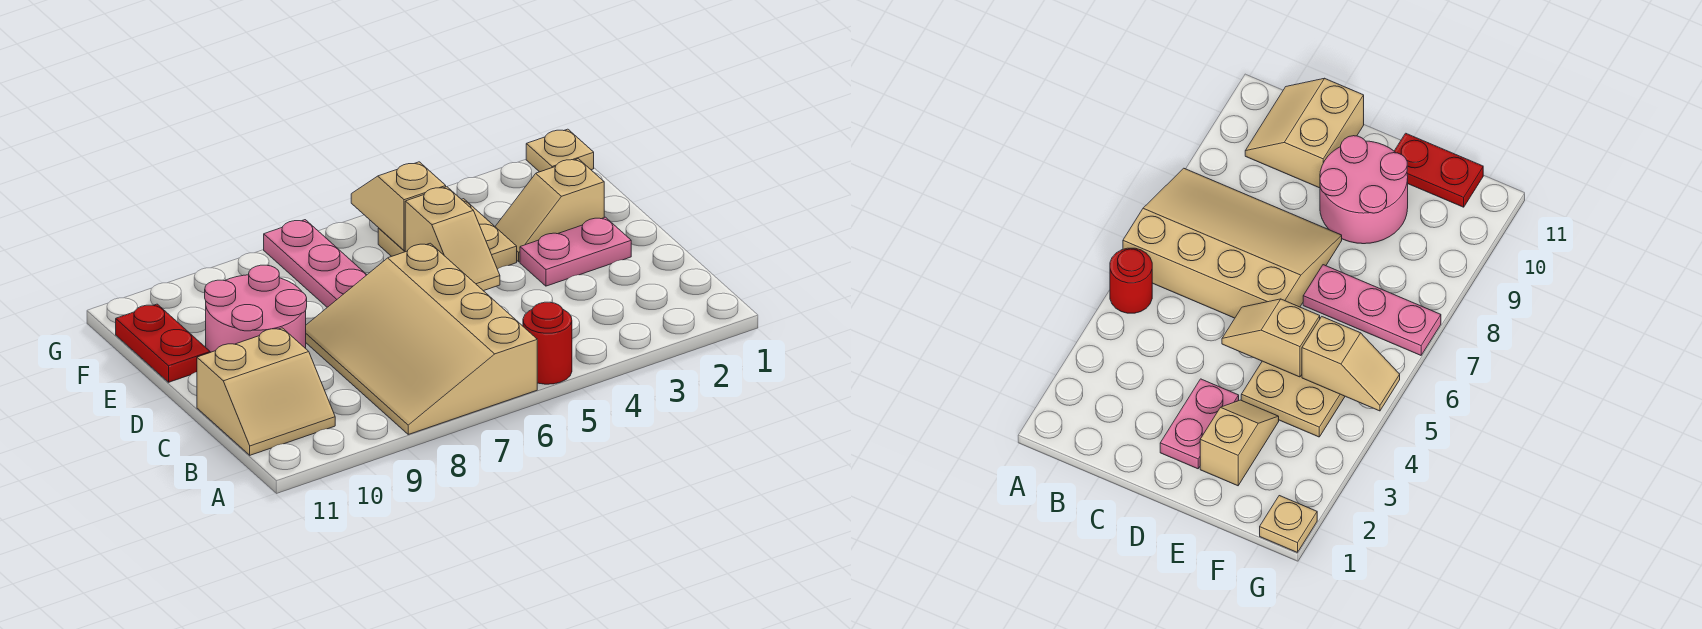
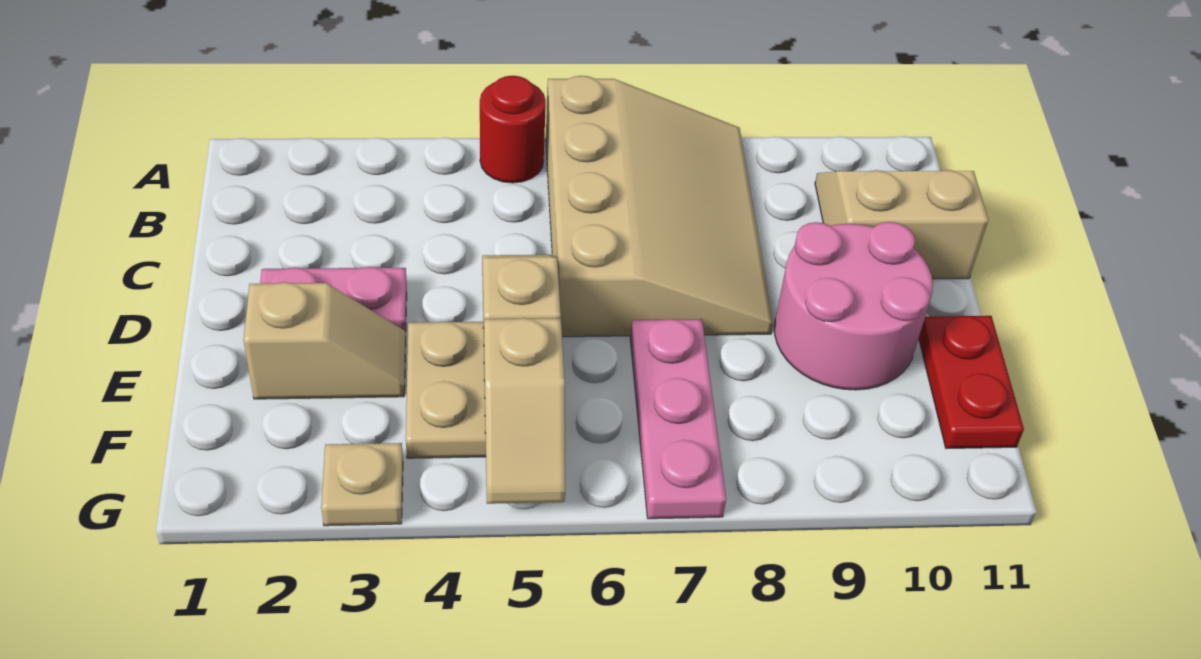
tan plate G1 level 1 -> tan plate G3 level 1

